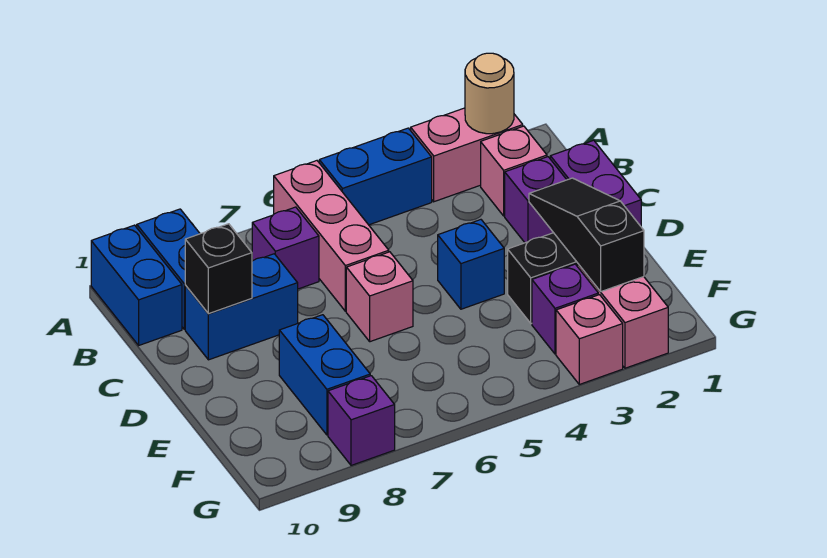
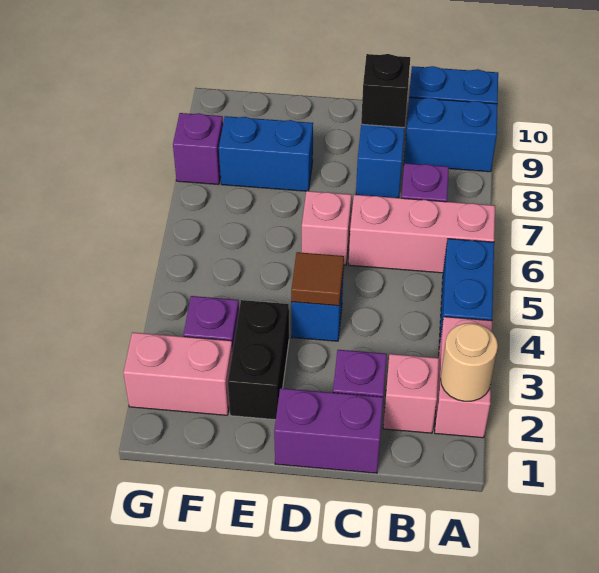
black slope D2:F2 level 2 top F -> none
none -> brown tile D4 level 2
pink brick G3 level 1 -> none

